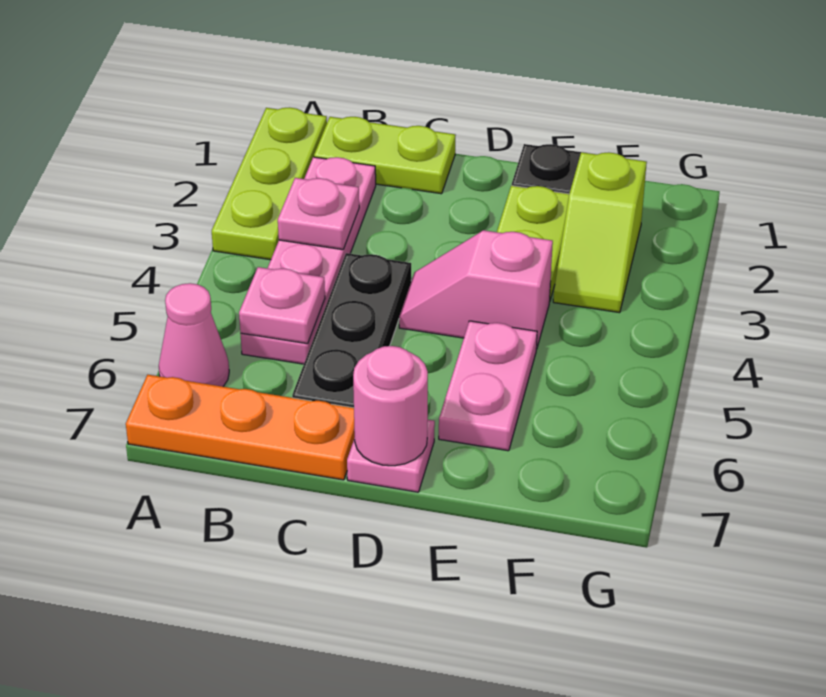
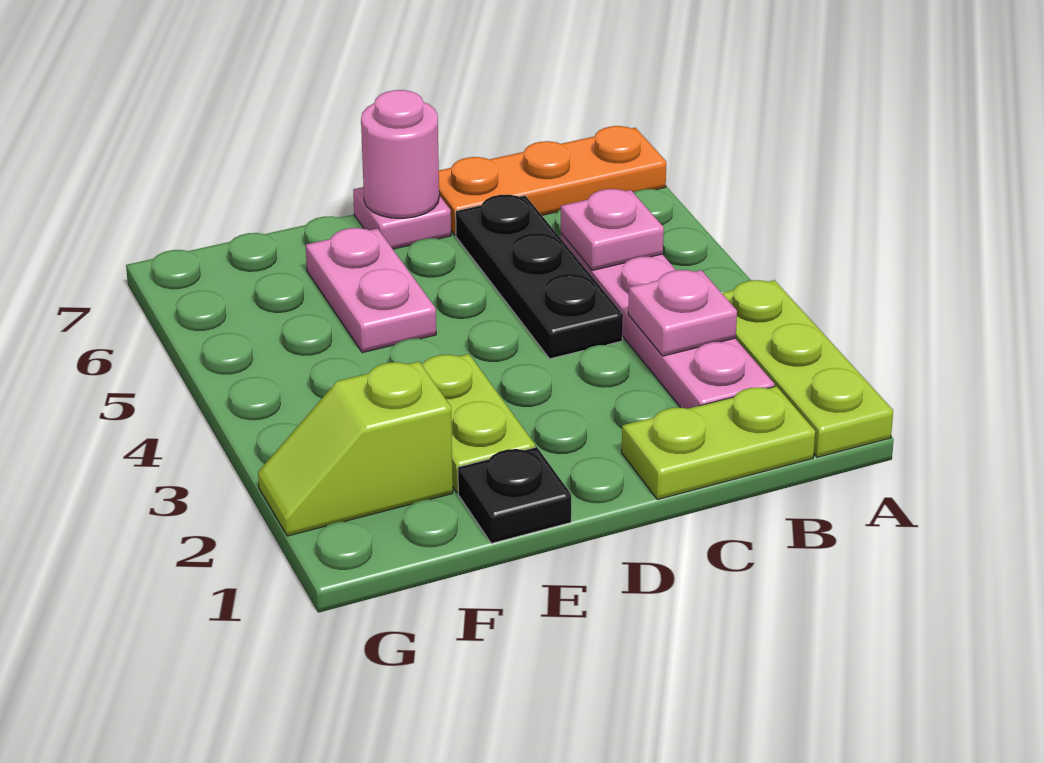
pink cone A6 level 1 -> none
pink slope D4:E4 level 1 top E -> none
lime slope F2:F3 level 1 top 2 -> lime slope F2:G2 level 1 top F

